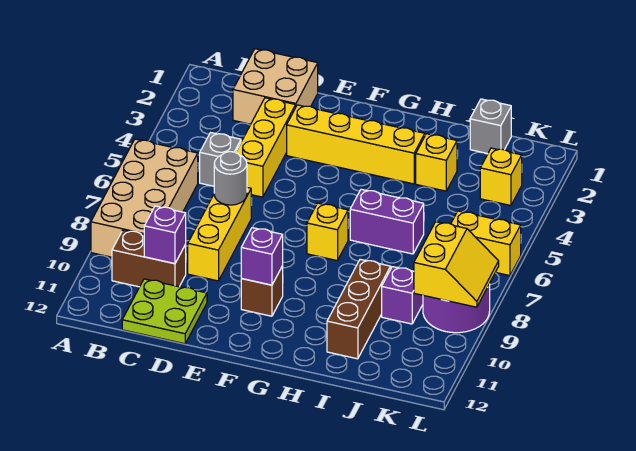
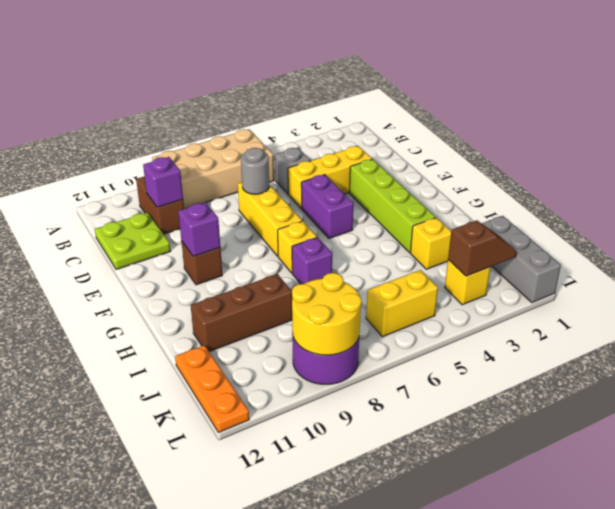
tan brick C1:D2 level 1 -> none
yellow brick D7:D9 level 1 -> yellow brick D7:F7 level 1
yellow brick E3:H3 level 1 -> lime brick E3:H3 level 1
purple brick H6:I6 level 1 -> purple brick E5:F5 level 1
grey brick J1 level 1 -> grey brick J1:L1 level 1
purple brick J9 level 1 -> purple brick H7 level 1
none -> orange plate J12:L12 level 1
none -> brown slope K2:K3 level 2 top 3
yellow brick K6:L6 level 1 -> yellow brick K5:K6 level 1
yellow slope K8:L9 level 2 top K -> yellow round brick K8:L9 level 2

